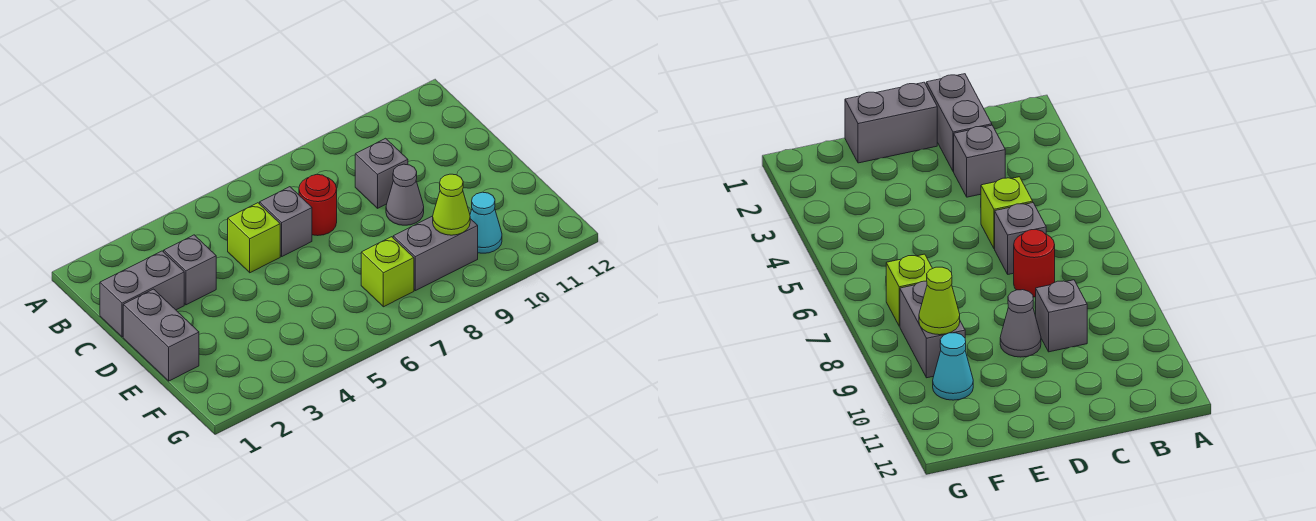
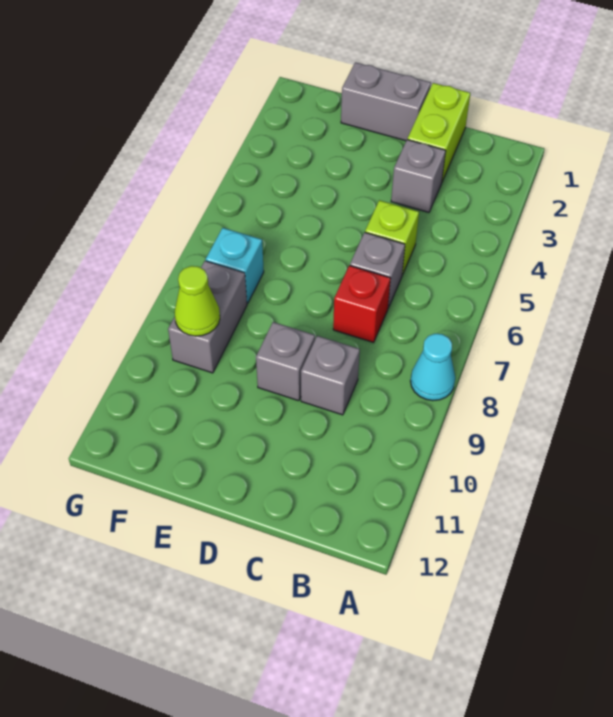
grey brick C1:C2 level 1 -> lime brick C1:C2 level 1
red round brick C7 level 1 -> red brick C7 level 1
grey cone D9 level 1 -> grey brick D9 level 1
lime brick F7 level 1 -> cyan brick F7 level 1
cyan cone F10 level 1 -> cyan cone A8 level 1

